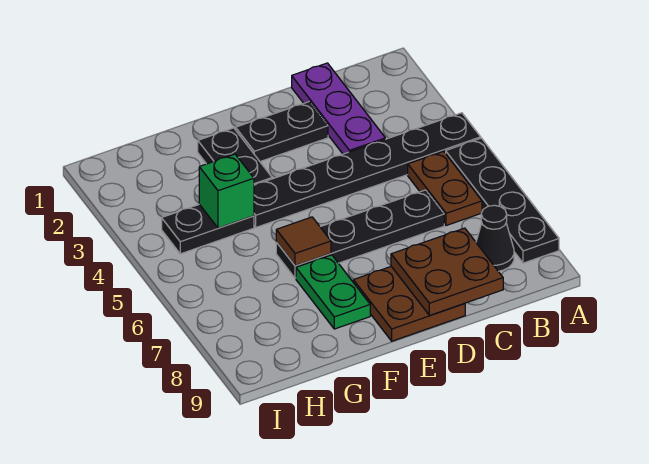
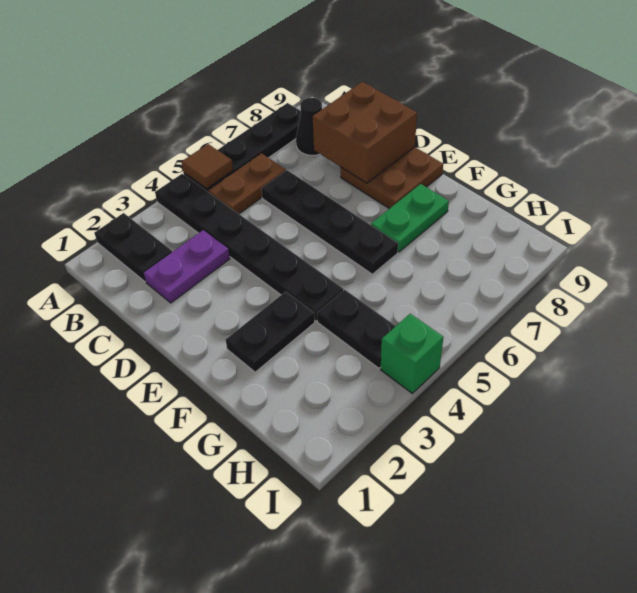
purple plate C1:C3 level 1 -> purple plate C2:C3 level 1
brown plate C8:D9 level 2 -> brown brick C8:D9 level 2
black plate D2:E2 level 1 -> black plate A2:B2 level 1
brown tile F6 level 2 -> brown tile A5 level 2
green brick G4 level 2 -> green brick I4 level 1

